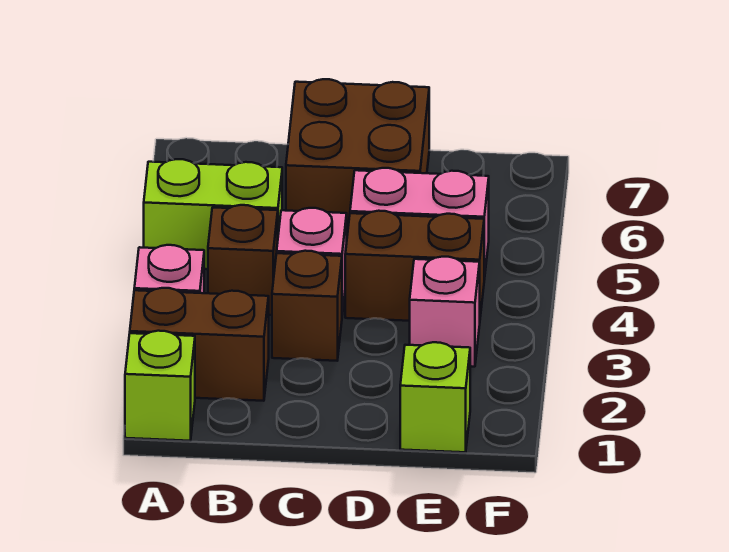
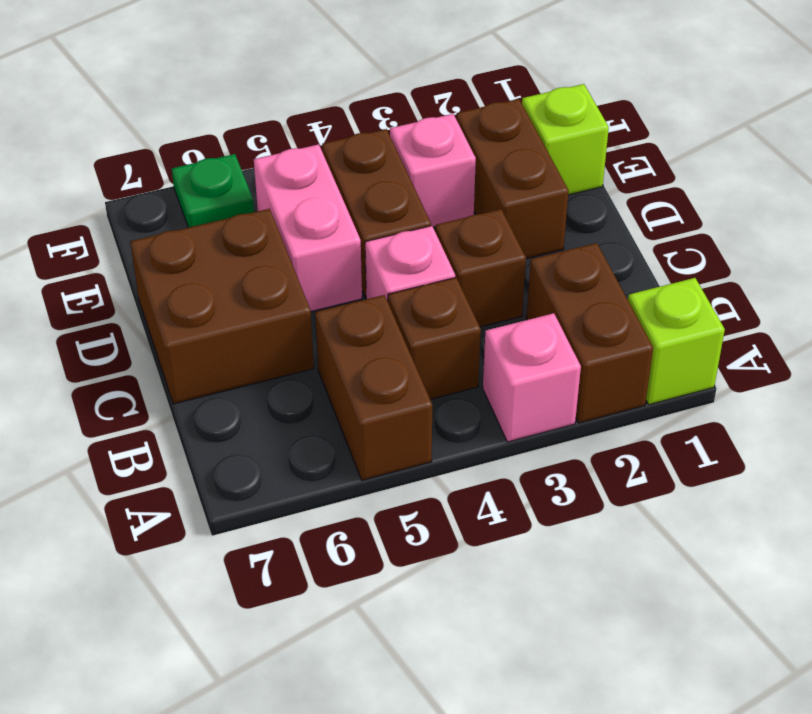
lime brick A5:B5 level 1 -> brown brick A5:B5 level 1
none -> brown brick D2:E2 level 1
none -> green plate F6 level 1

